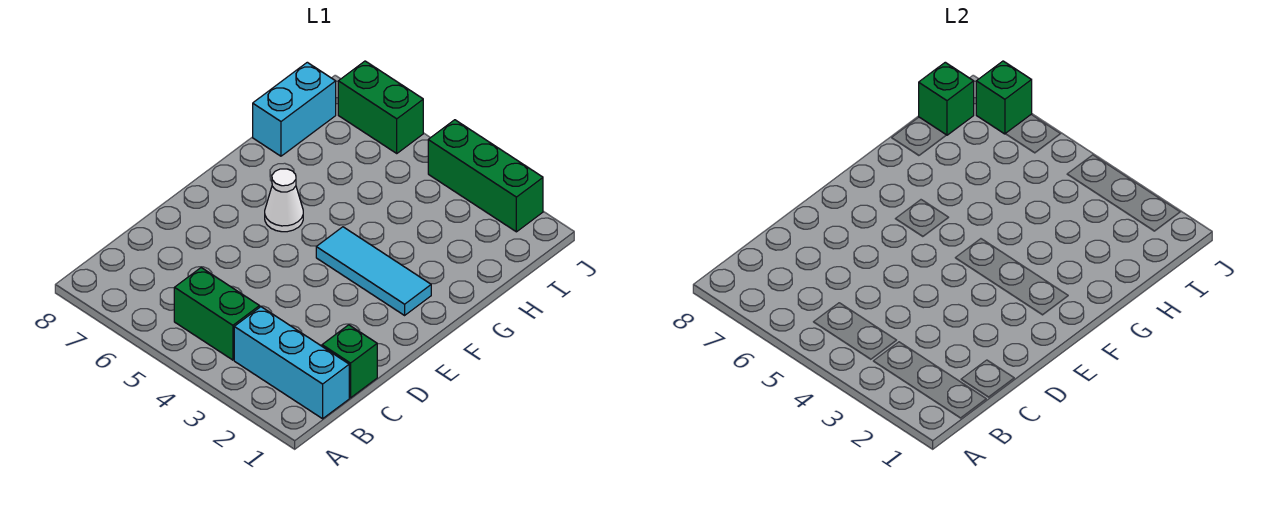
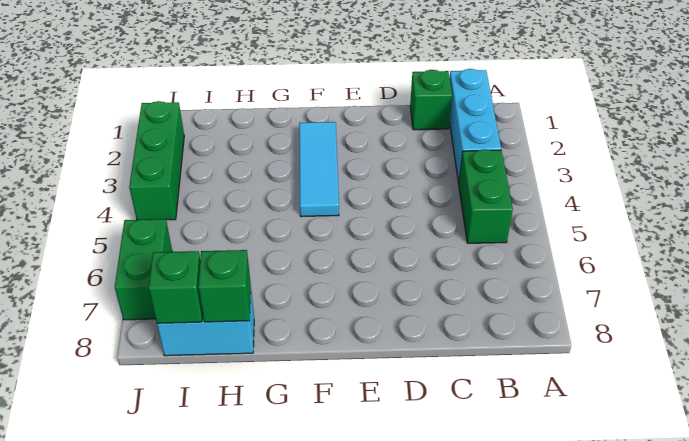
white cone F6 level 1 -> none
green brick J7 level 2 -> green brick H8 level 2

